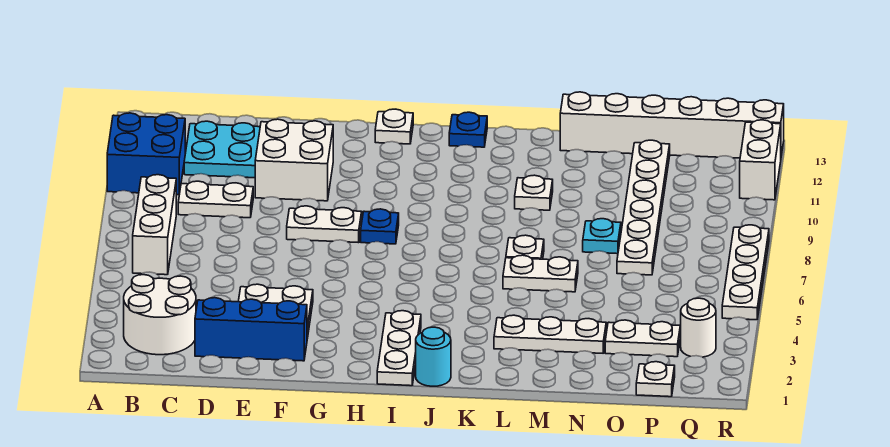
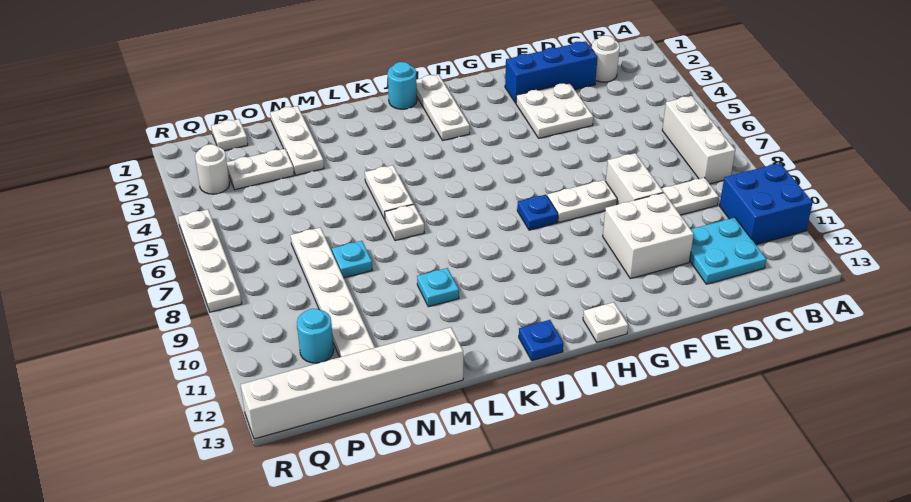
white round brick B2:C3 level 1 -> white round brick C2 level 1
white plate L3:N3 level 1 -> white plate N1:N3 level 1
white plate L6:M6 level 1 -> white plate L5:L6 level 1
white plate L10 level 1 -> cyan plate L10 level 1
none -> cyan round brick P11 level 1
white brick R11:R12 level 1 -> white brick E8:E9 level 1

